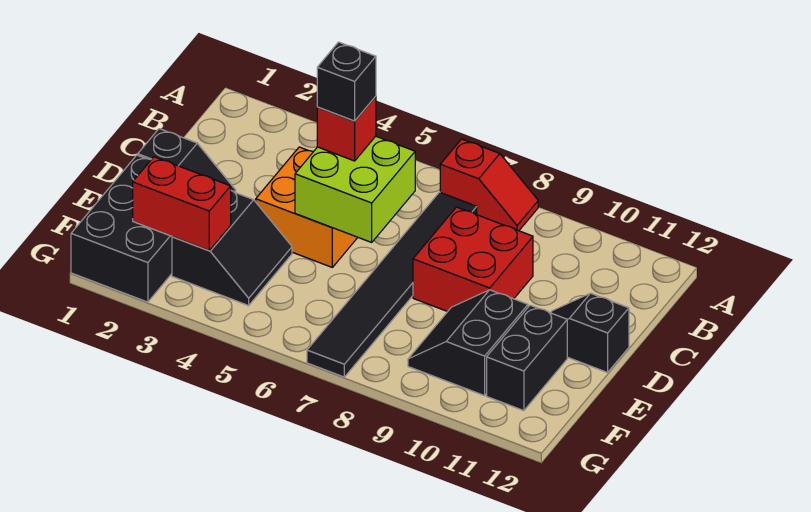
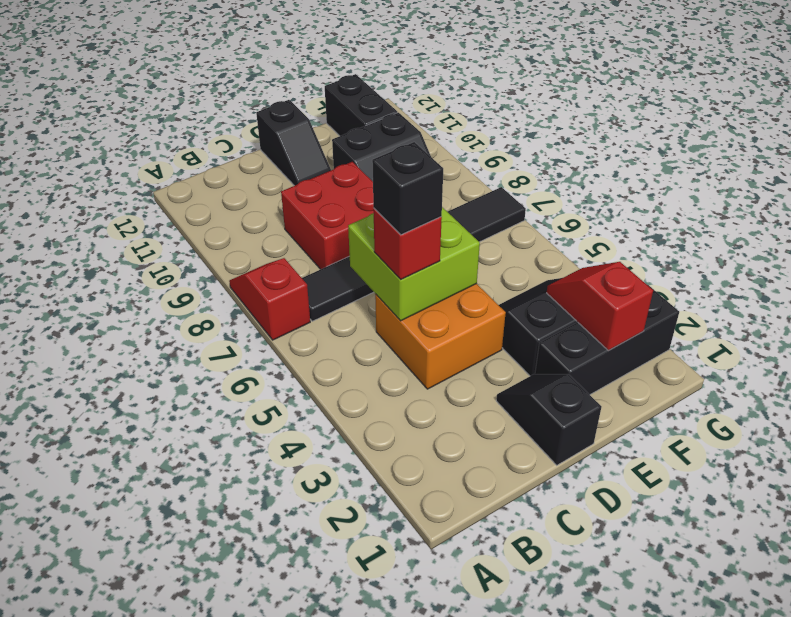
black brick E1:G2 level 1 -> black brick E2:G2 level 1
black brick E11:F11 level 1 -> black brick F11:F12 level 1
red brick F2:F3 level 2 -> red slope F2:F3 level 2 top 2

